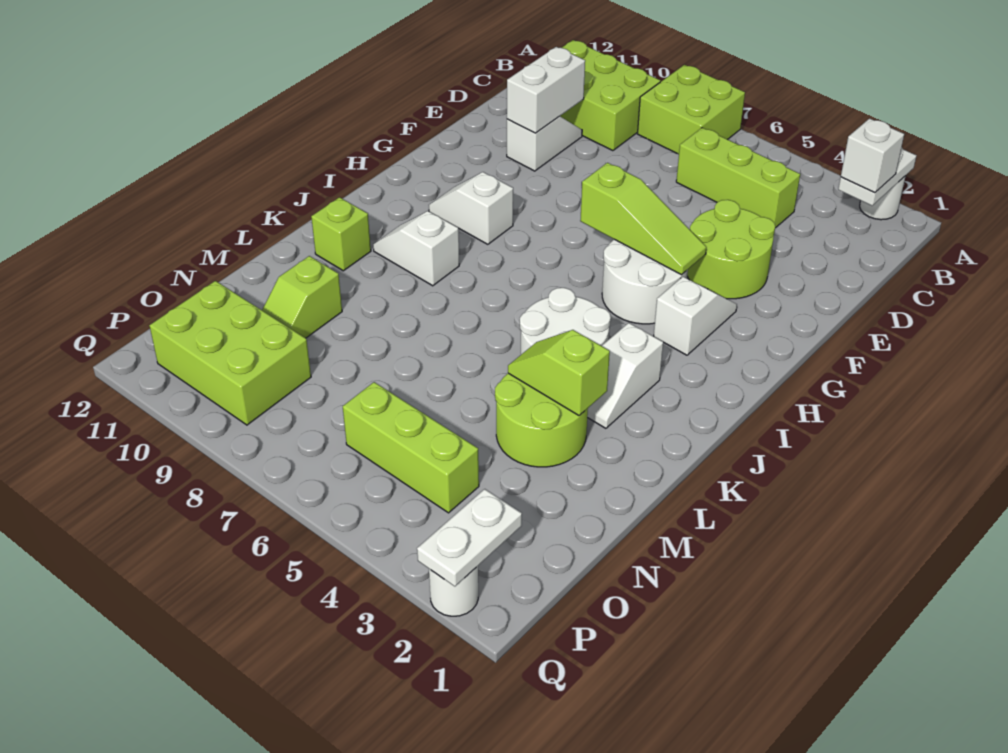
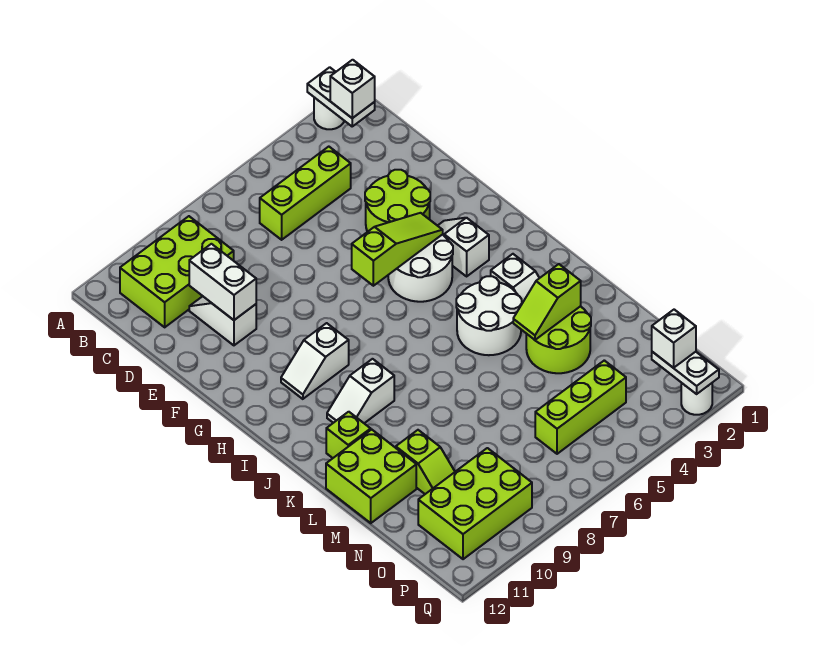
lime brick A7:B8 level 1 -> lime brick L11:M12 level 1
none -> white brick P2 level 3

